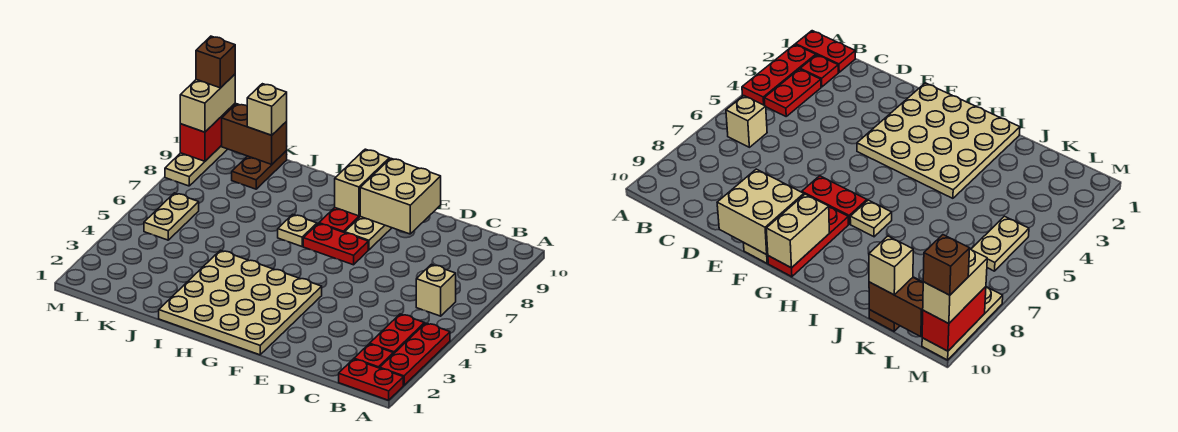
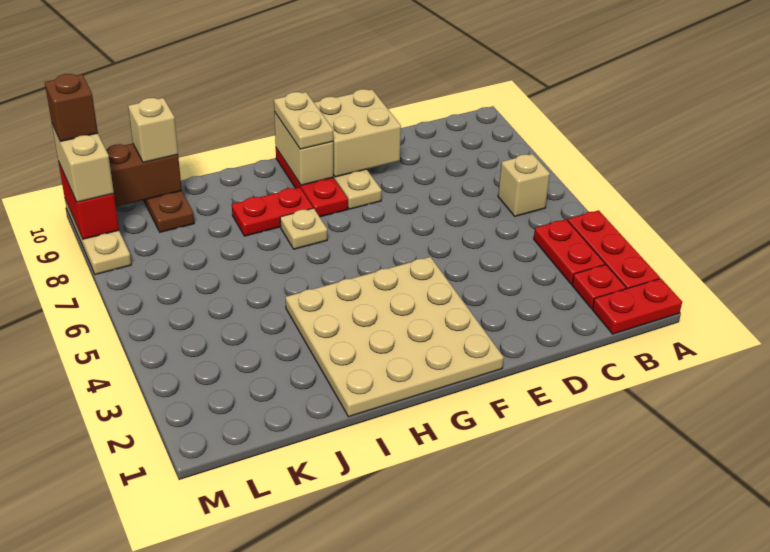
red plate F7:G7 level 1 -> red plate H8:I8 level 1
tan plate L5:L6 level 1 -> tan plate G9:G10 level 3

